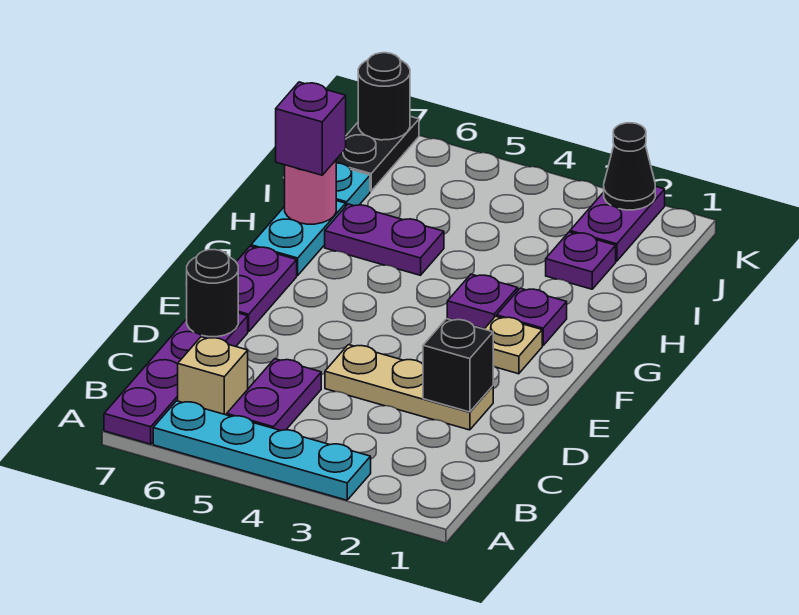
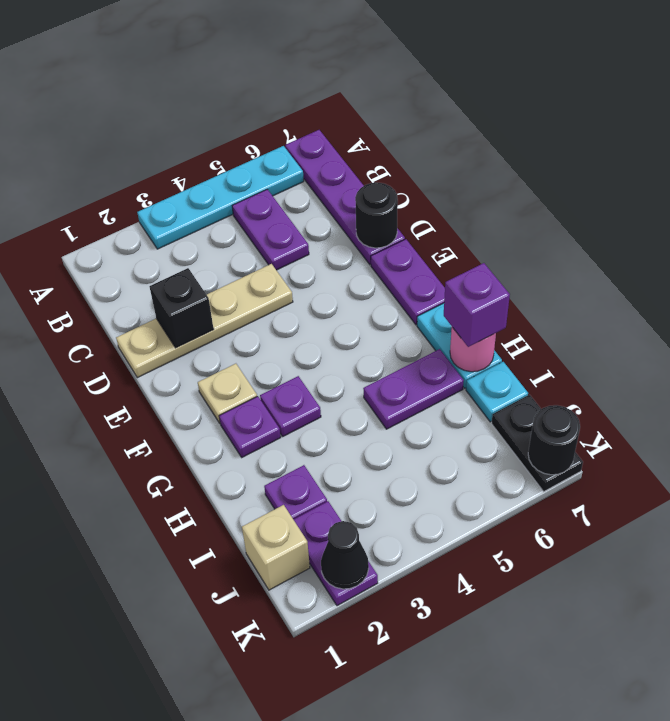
tan brick B6 level 1 -> tan brick J1 level 1
tan plate D2:D4 level 1 -> tan plate D1:D4 level 1

